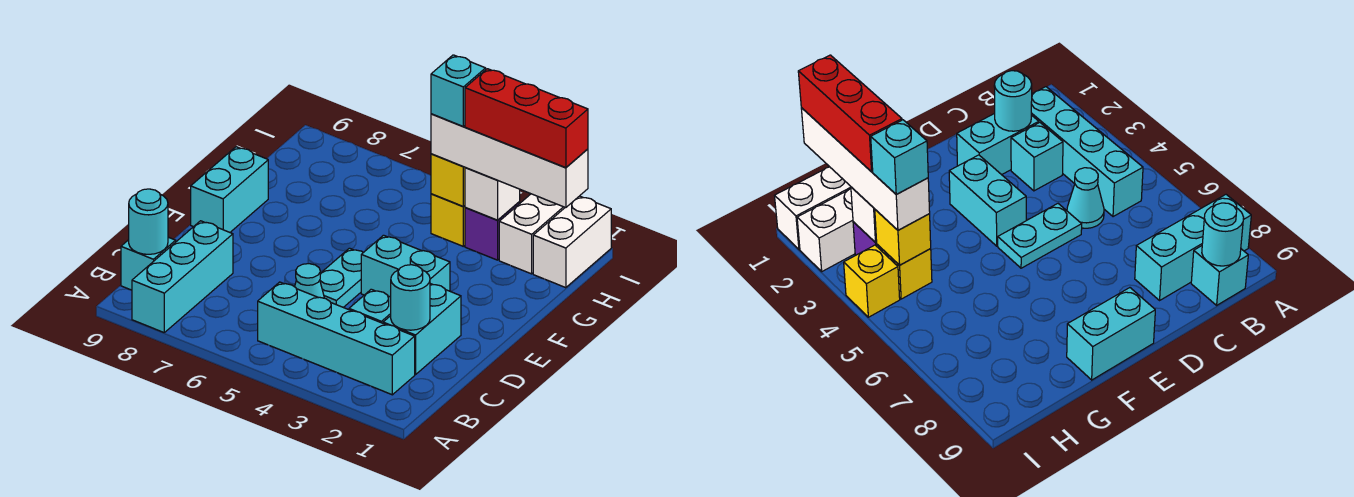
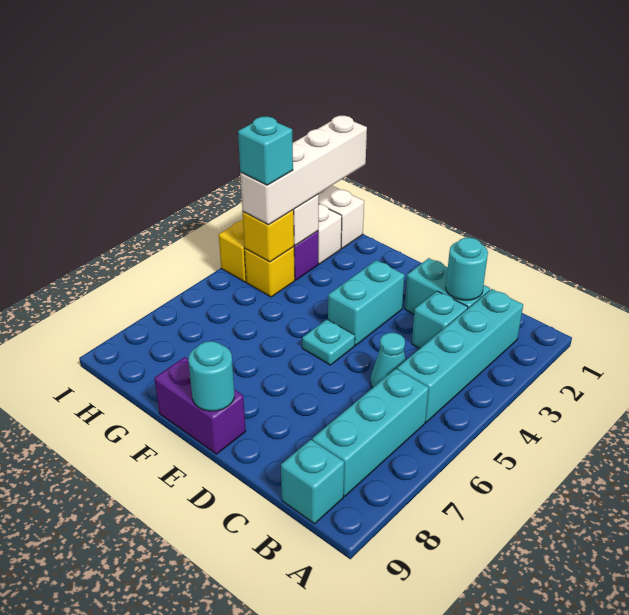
cyan brick A8:C8 level 1 -> cyan brick B6:B8 level 1
cyan round brick B9 level 2 -> cyan round brick E9 level 2
cyan plate D5:E5 level 1 -> cyan plate E5 level 1
cyan brick E9:F9 level 1 -> purple brick E9:F9 level 1
red brick H1:H3 level 4 -> none

